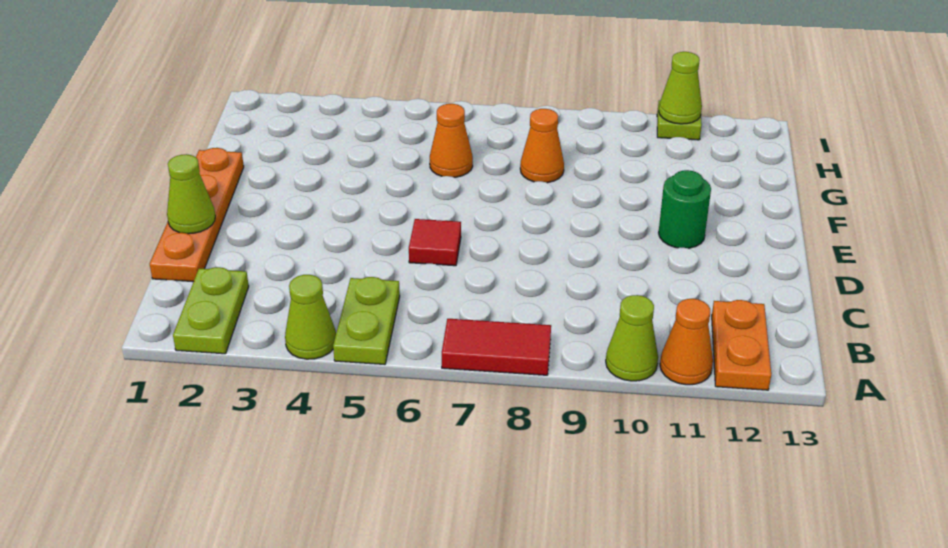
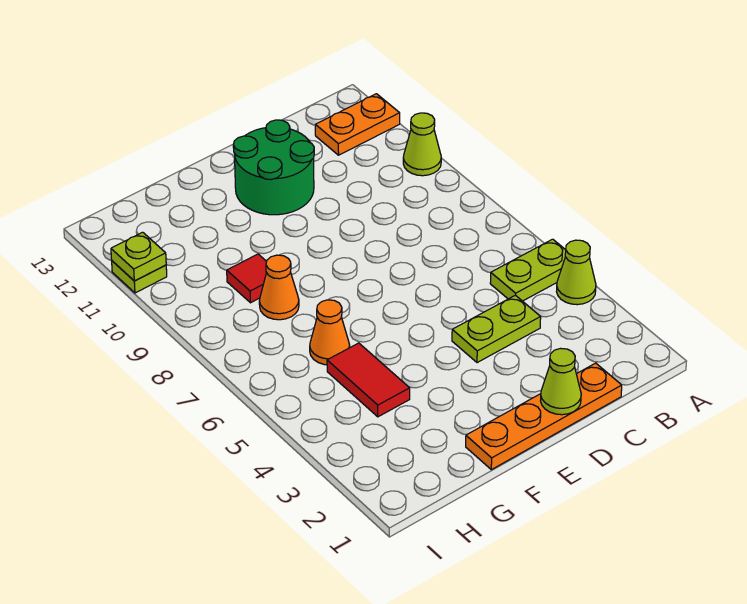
lime plate A2:B2 level 1 -> lime plate C4:D4 level 1
red tile A7:A8 level 1 -> red tile G4:G5 level 1
orange cone A11 level 1 -> none
red tile D6 level 1 -> red tile G9 level 1
green round brick E11 level 1 -> green round brick D11:E12 level 1
lime cone I11 level 2 -> lime plate I11 level 2

